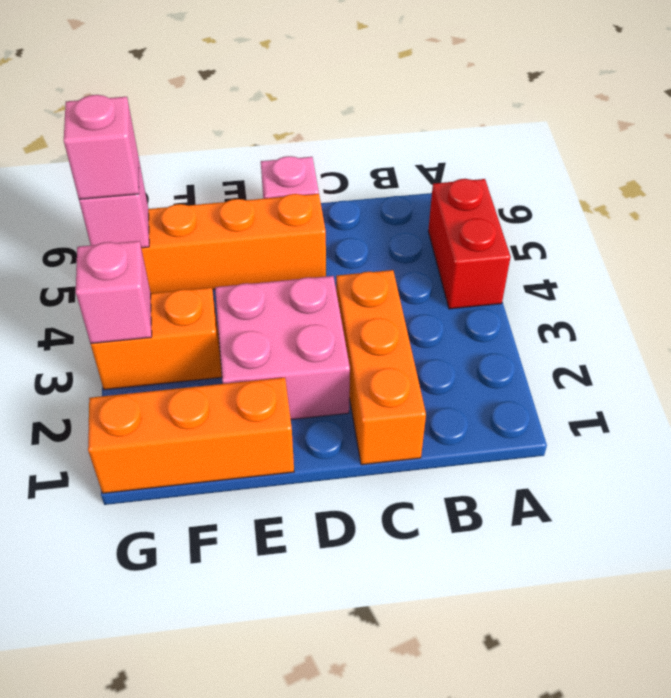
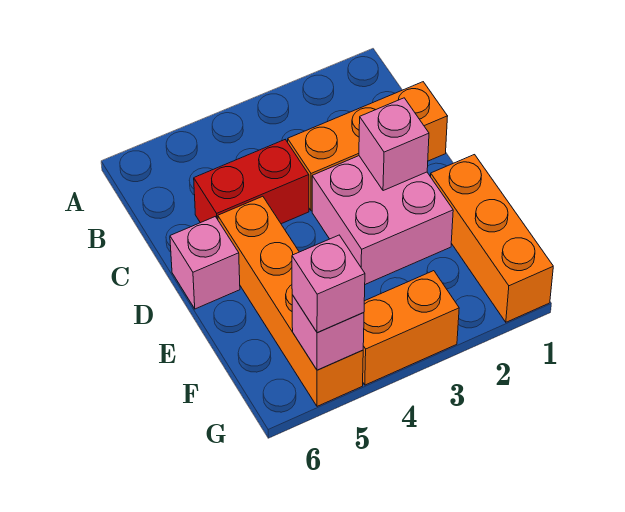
red brick A4:A5 level 1 -> red brick C4:C5 level 1
orange brick F3:G3 level 1 -> orange brick G3:G4 level 1
pink brick G3 level 2 -> pink brick D2 level 2

